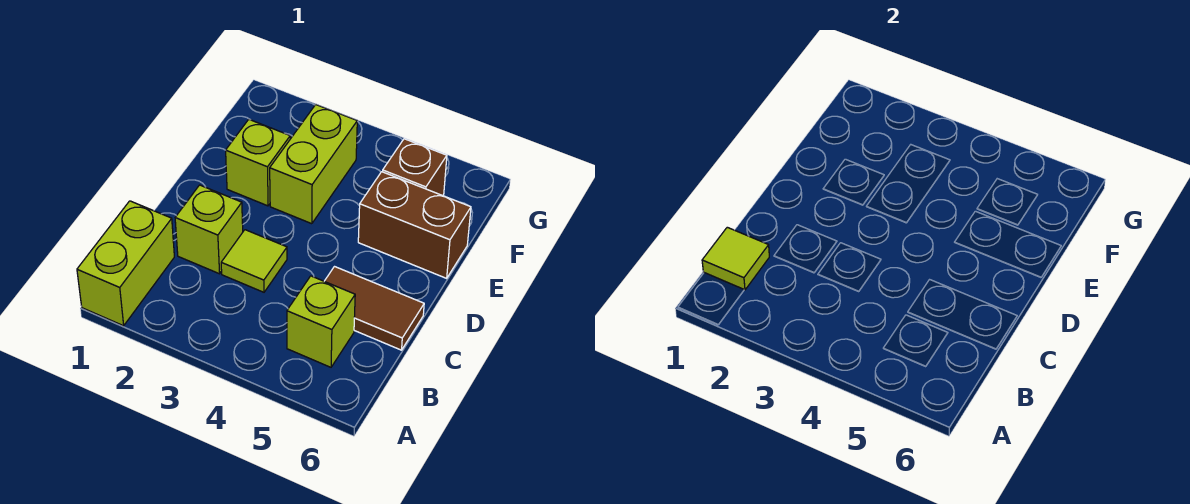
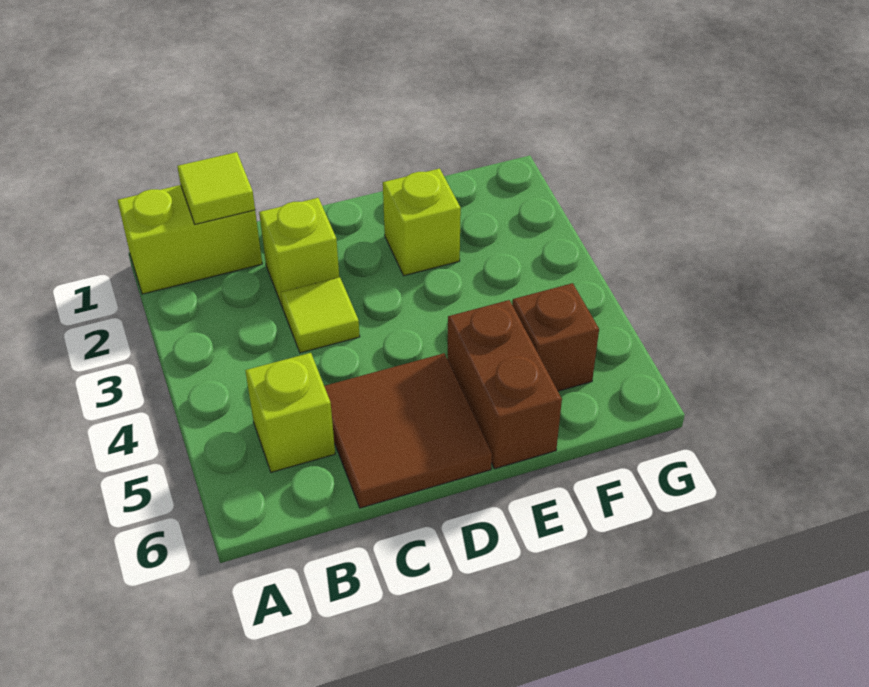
brown tile C5:C6 level 1 -> brown tile C5:D6 level 1
lime brick E3:F3 level 1 -> none

